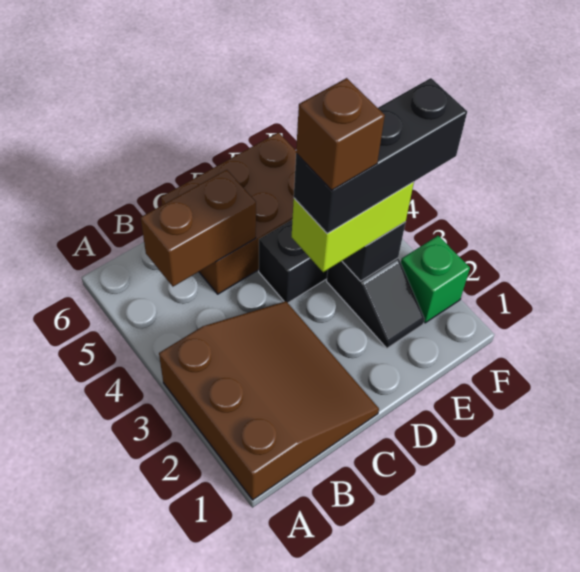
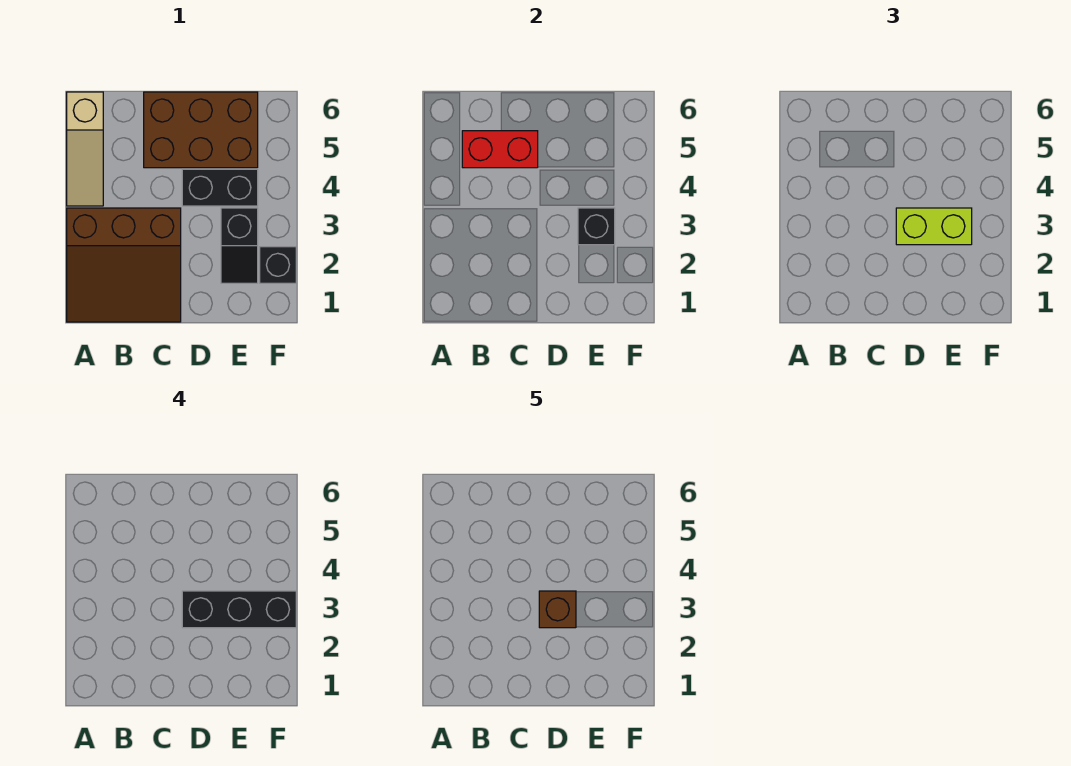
brown slope A1:C3 level 1 top A -> brown slope A1:C3 level 1 top 3
none -> tan slope A4:A6 level 1 top 6
brown brick B5:C5 level 2 -> red brick B5:C5 level 2
green brick F2 level 1 -> black brick F2 level 1

